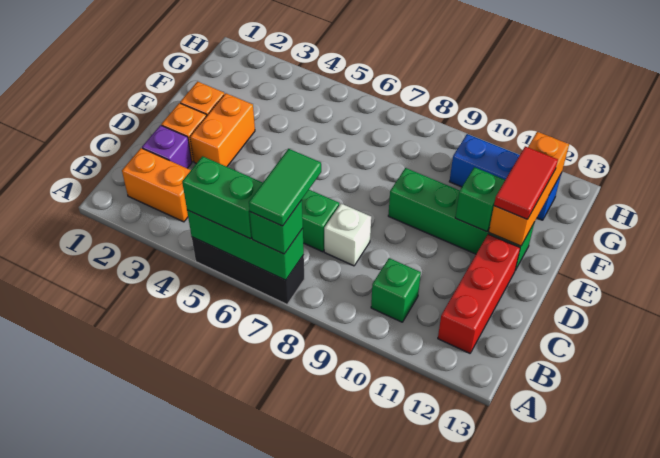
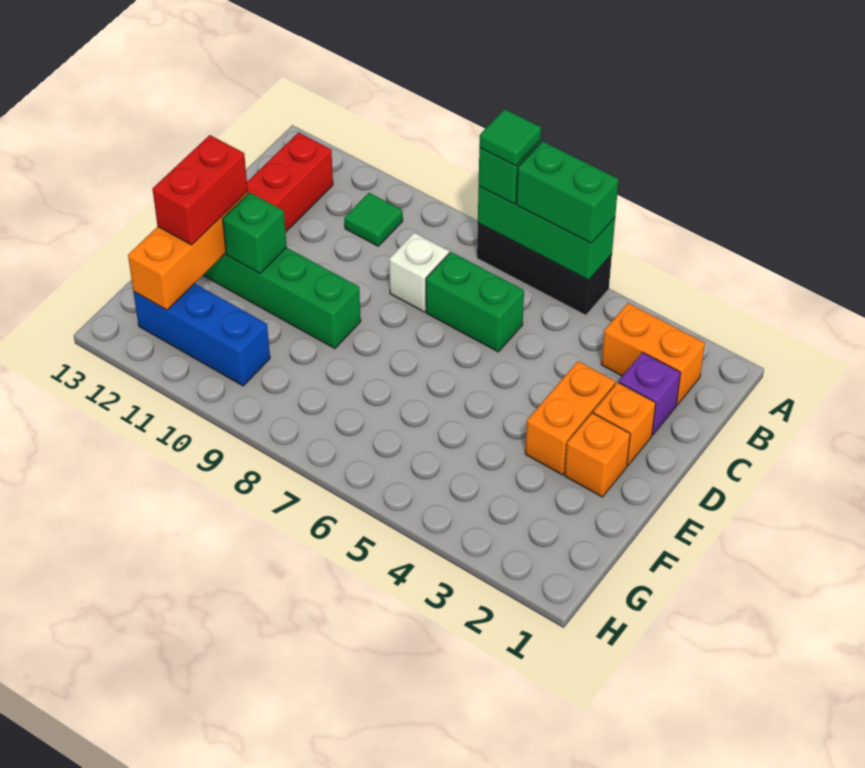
green tile A7:B7 level 4 -> green tile A7 level 4
green brick B10 level 1 -> green tile B10 level 1
red tile E12:F12 level 3 -> red brick E12:F12 level 3

